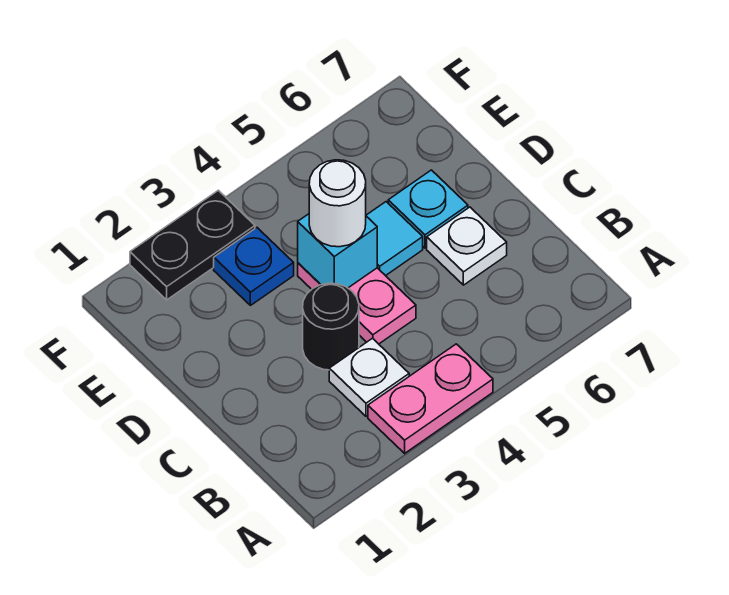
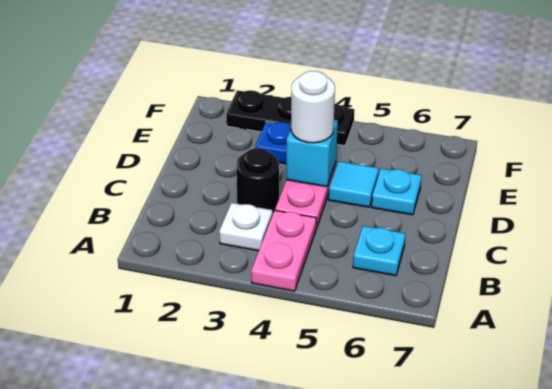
pink plate A3:A4 level 1 -> pink plate A4:B4 level 1
none -> cyan plate B6 level 1
white plate C6 level 1 -> none
black plate F2:F3 level 1 -> black plate F2:F4 level 1

